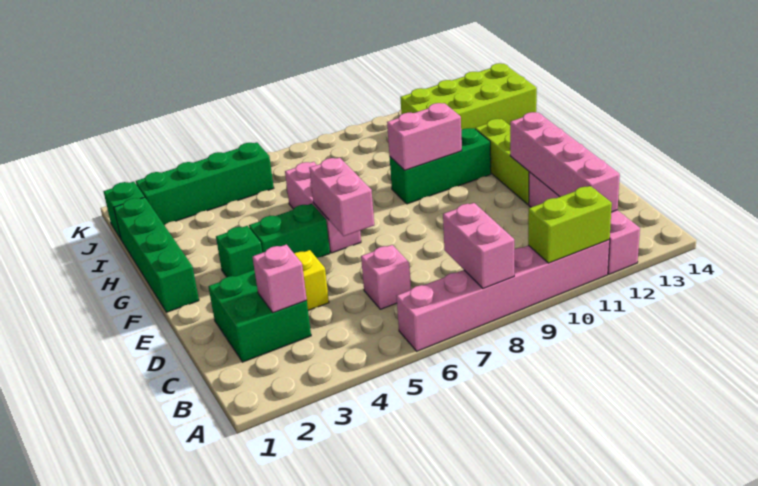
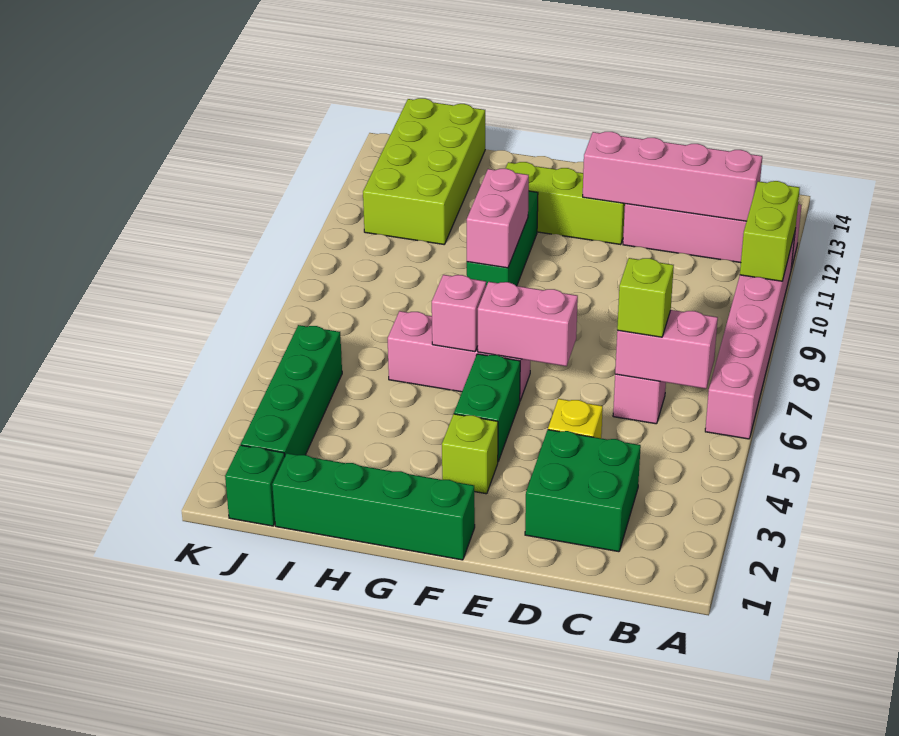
pink brick A8:B8 level 2 -> pink brick B6:C6 level 2
pink brick C3 level 2 -> pink brick G6 level 2
none -> lime brick C6 level 3
green brick F3 level 1 -> lime brick F3 level 1

